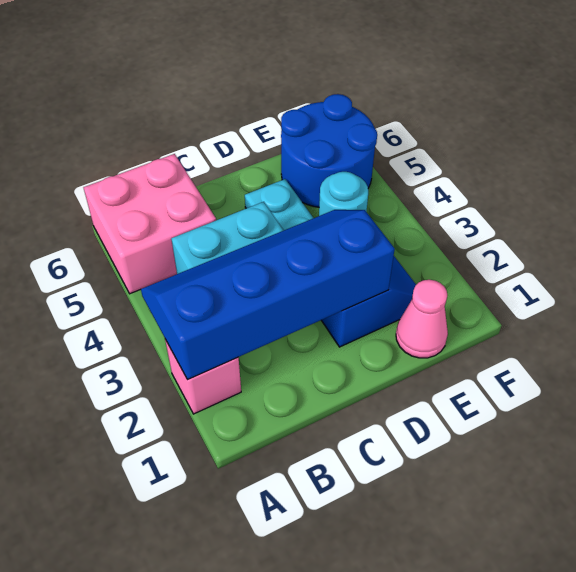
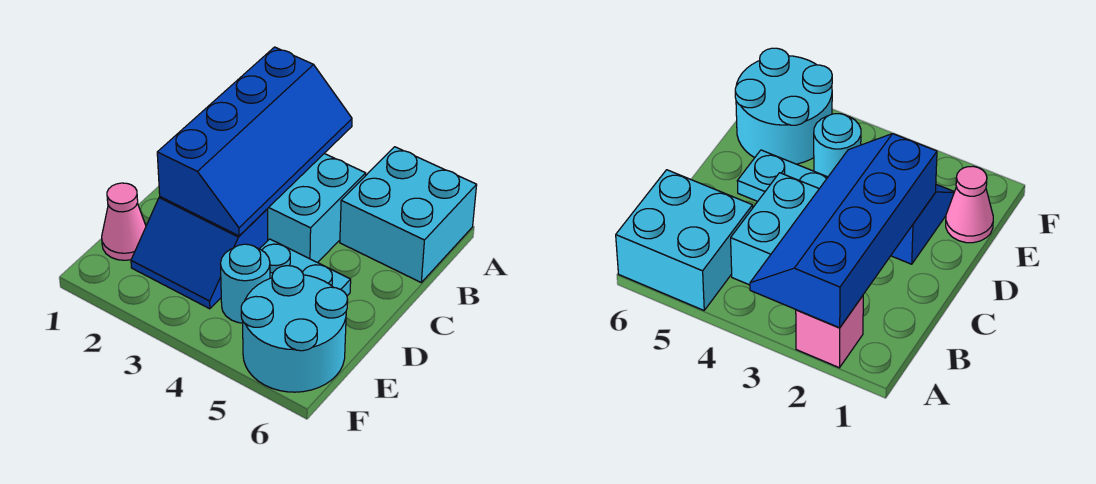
pink brick A5:B6 level 1 -> cyan brick A5:B6 level 1
blue round brick E5:F6 level 1 -> cyan round brick E5:F6 level 1

